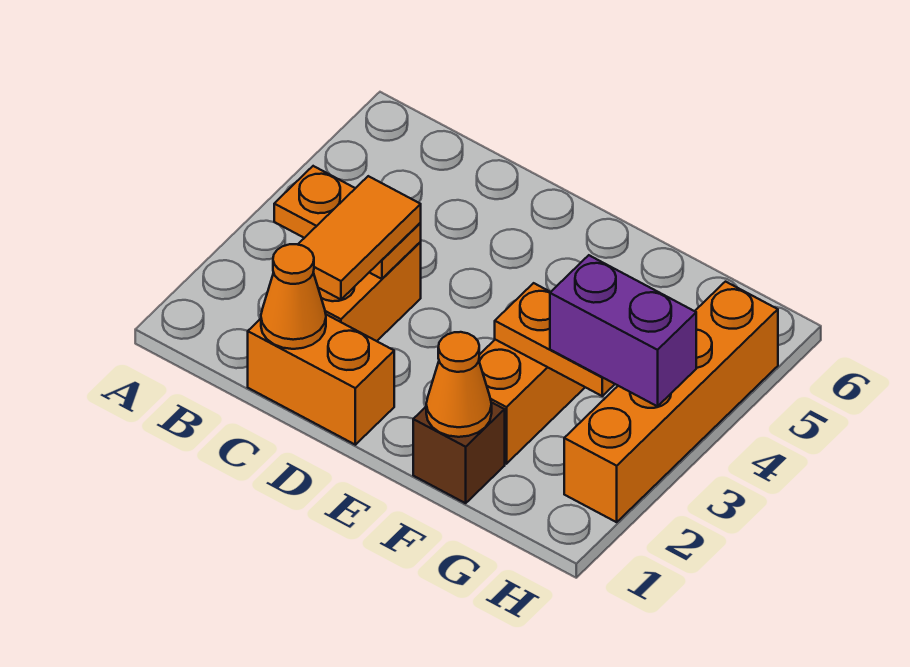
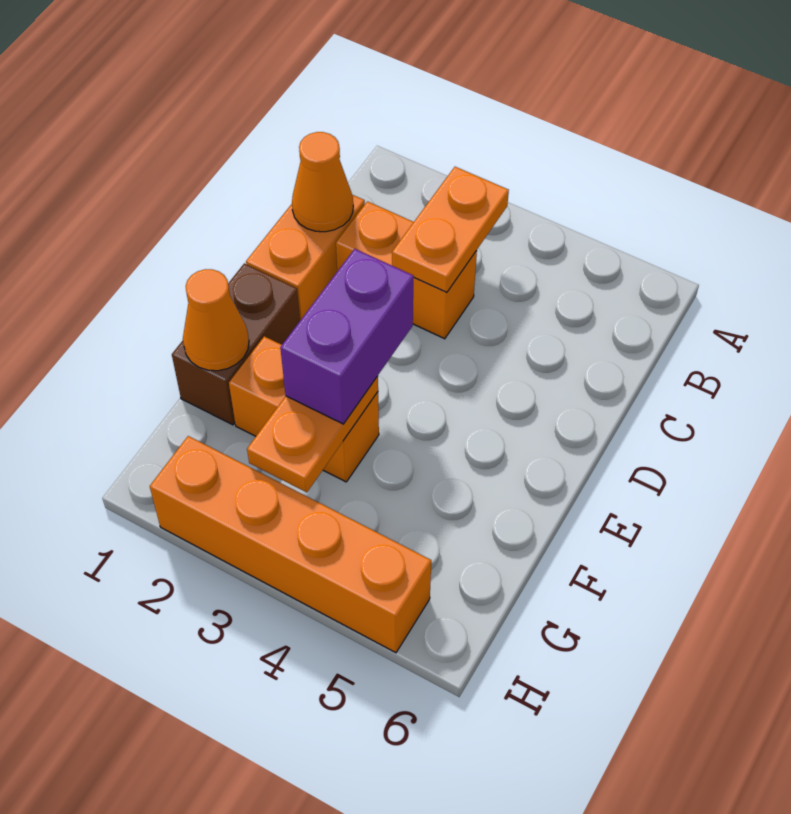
orange tile C2:C3 level 3 -> none
brown brick F1 level 1 -> brown brick E1:F1 level 1
purple brick G3:H3 level 3 -> purple brick E3:F3 level 3

